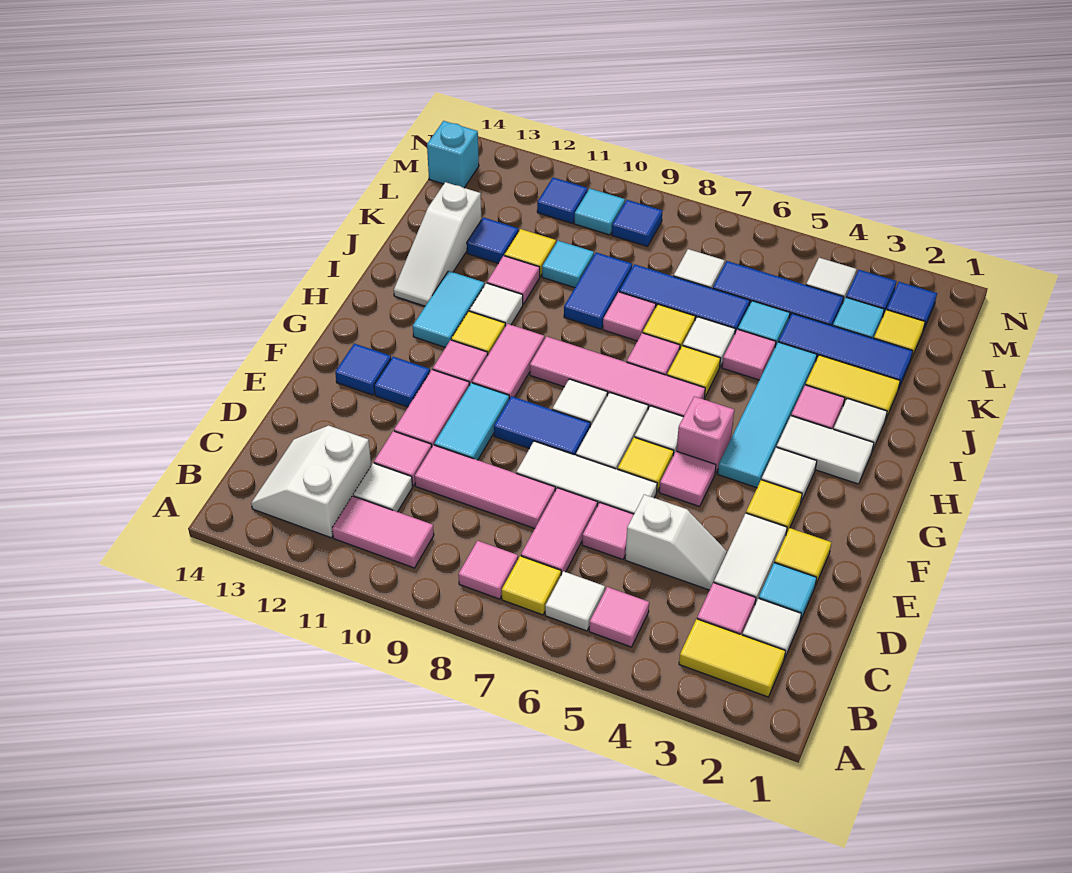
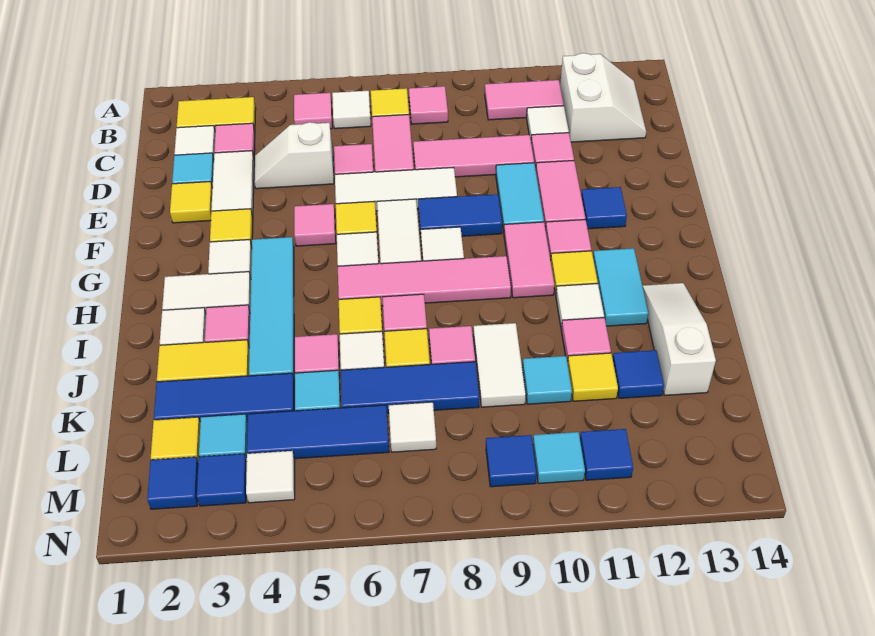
blue tile F13 level 1 -> none
pink brick G5 level 1 -> none
blue tile J9:K9 level 1 -> white tile J9:K9 level 1
cyan brick M14 level 1 -> none

